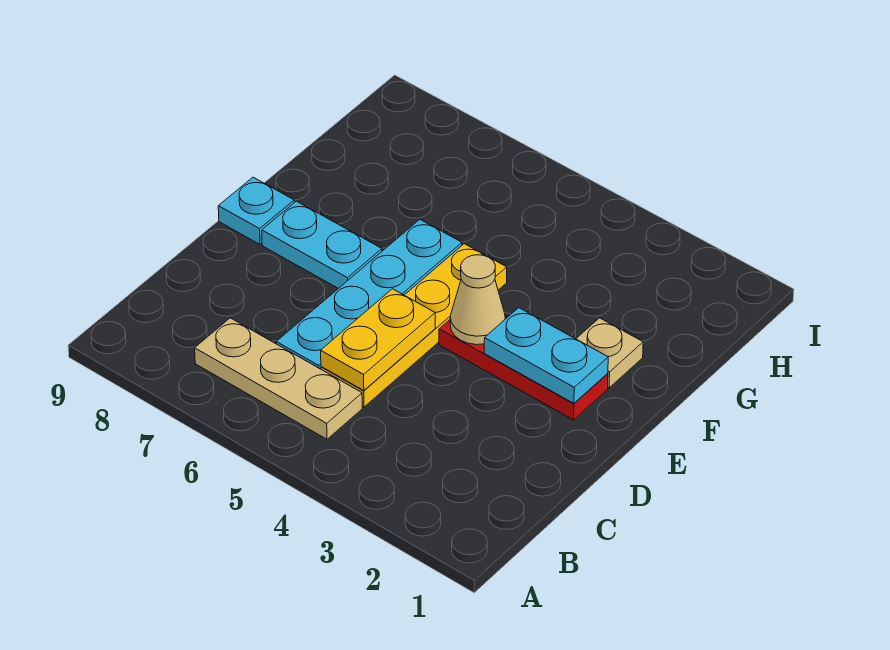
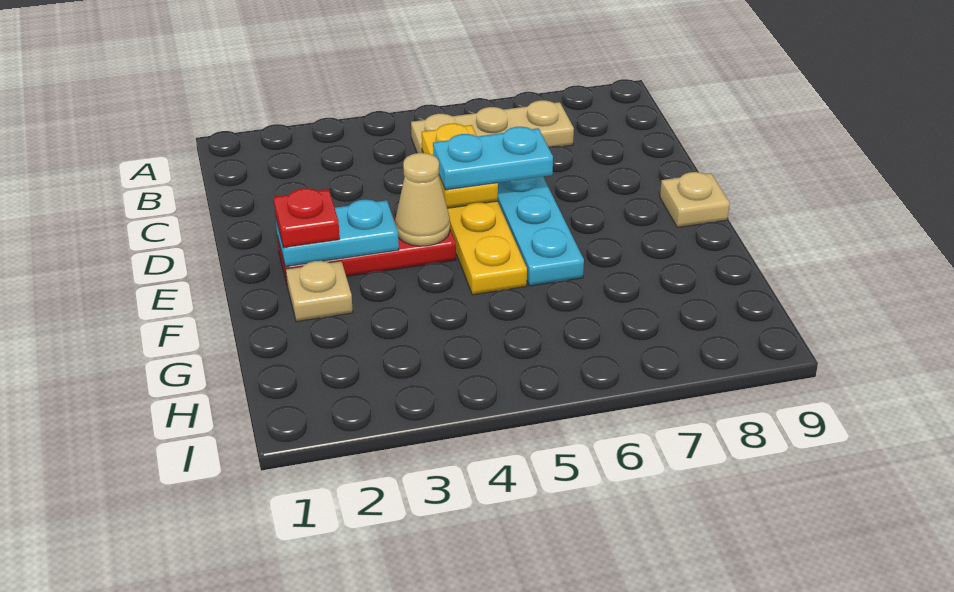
none -> red plate E2 level 3
cyan plate E7:E8 level 1 -> cyan plate D5:D6 level 3
cyan plate E9 level 1 -> tan plate E9 level 1

